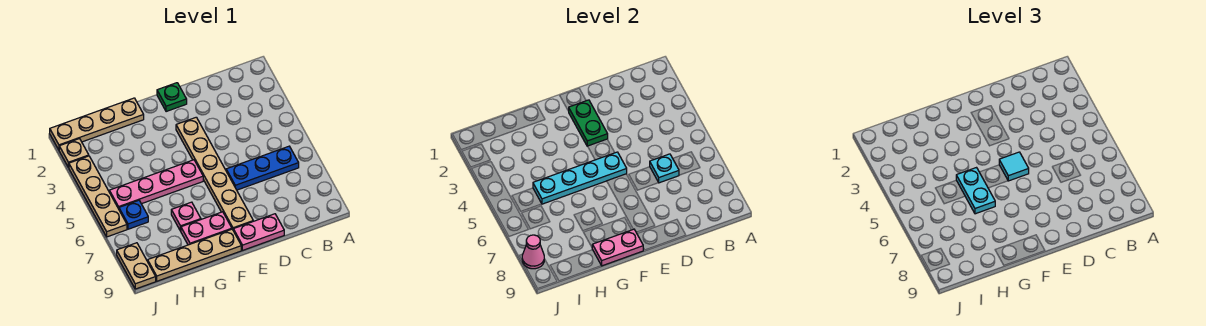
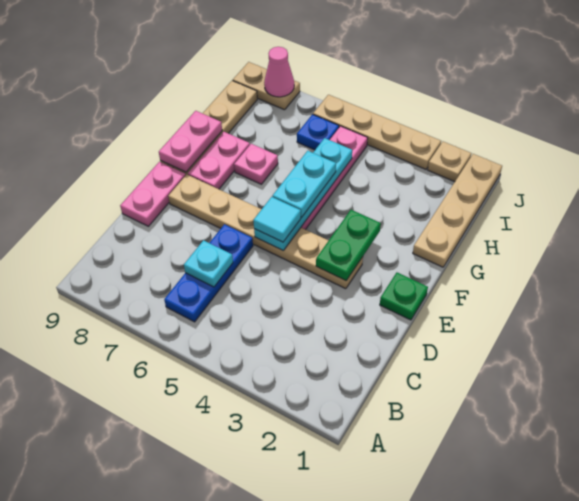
green plate E2:E3 level 2 -> green plate E3:F3 level 2
cyan plate G5:G6 level 3 -> cyan plate F5:G5 level 3

